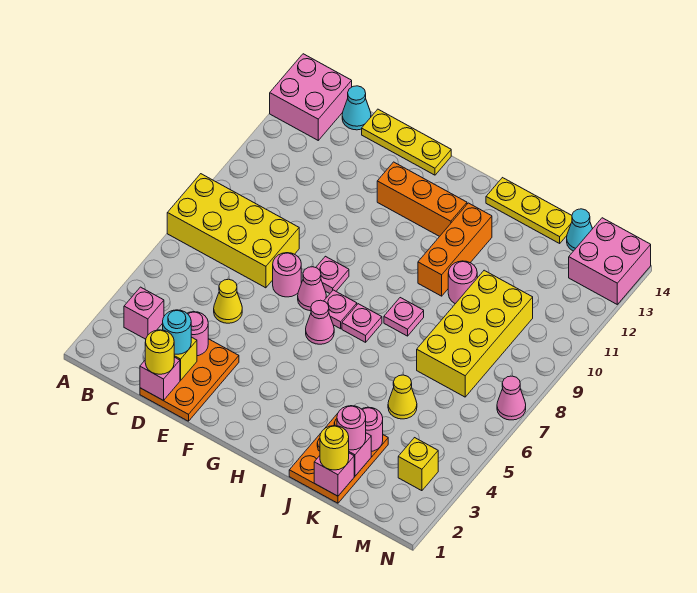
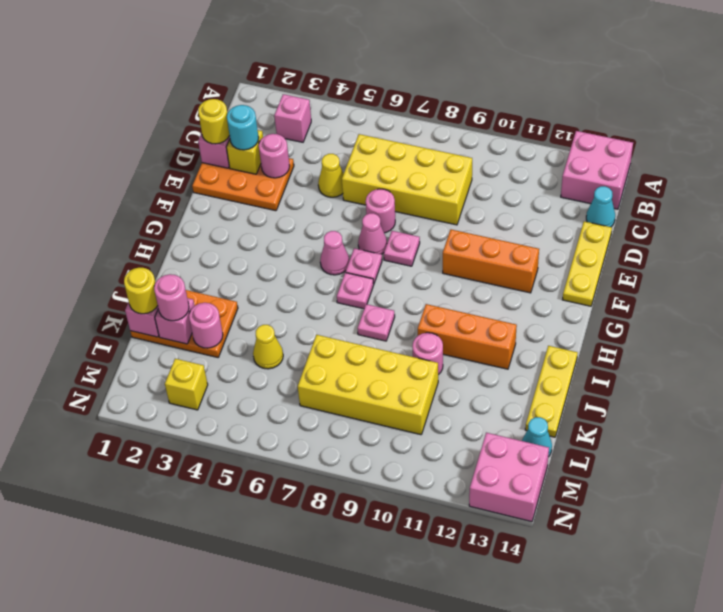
yellow brick A7:D8 level 1 -> yellow brick C6:D9 level 1
orange brick F12:H12 level 1 -> orange brick F10:F12 level 1
pink cone N7 level 1 -> none

